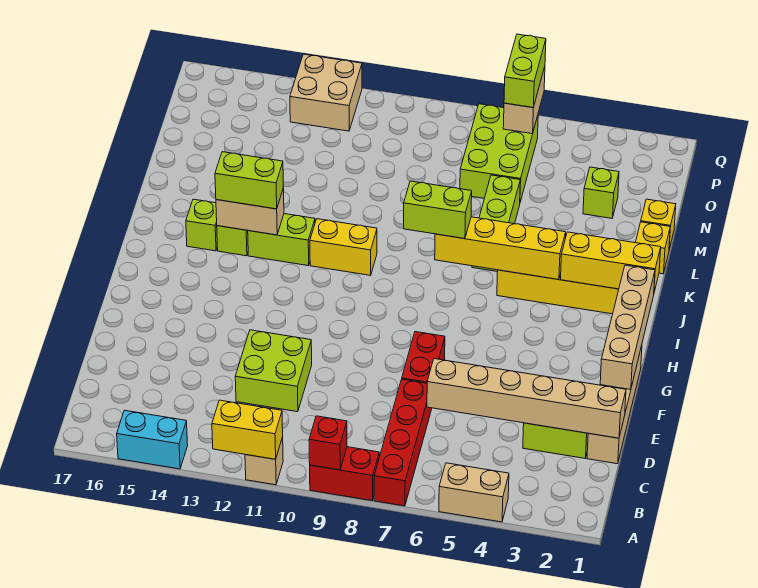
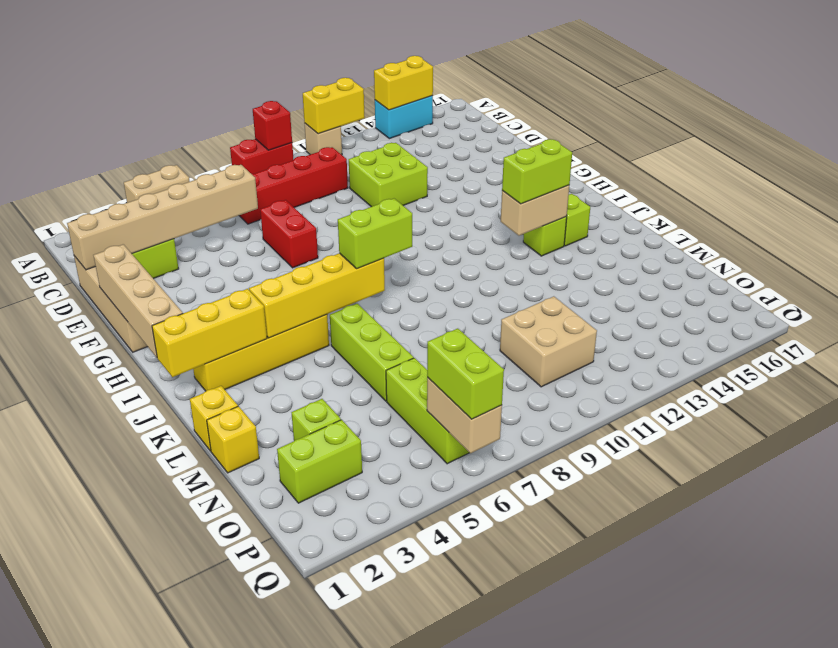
red brick A7:D7 level 1 -> red brick C7:C10 level 1
yellow brick J10:J11 level 1 -> yellow brick A14:A15 level 2
lime brick J12:J13 level 1 -> lime brick O2:O3 level 1
lime brick N6:P7 level 1 -> lime brick N6:P6 level 1
tan brick P12:Q13 level 1 -> tan brick N10:O11 level 1

